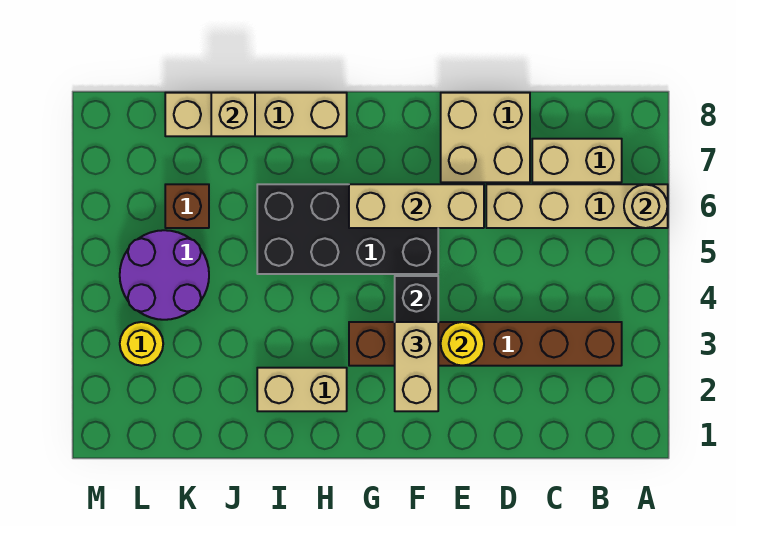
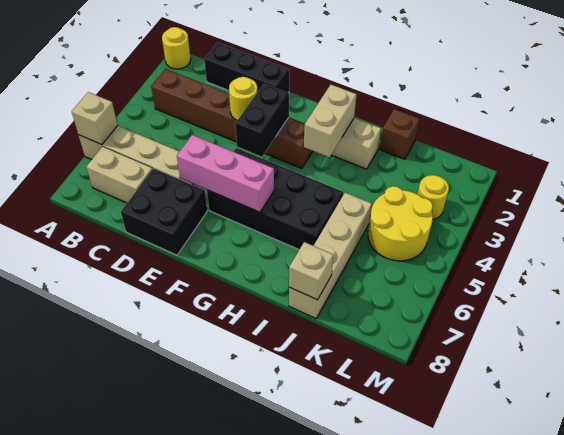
none -> yellow round brick A1 level 1
tan round brick A6 level 2 -> tan brick A6 level 2
none -> black brick C1:E1 level 1
tan brick D7:E8 level 1 -> black brick D7:E8 level 1
tan brick E6:G6 level 2 -> pink brick E6:G6 level 2
tan brick F2:F3 level 3 -> tan brick H2:H3 level 2
tan brick H8:K8 level 1 -> tan brick J5:J8 level 1
purple round brick K4:L5 level 1 -> yellow round brick K4:L5 level 1
brown brick K6 level 1 -> brown brick J1 level 1

